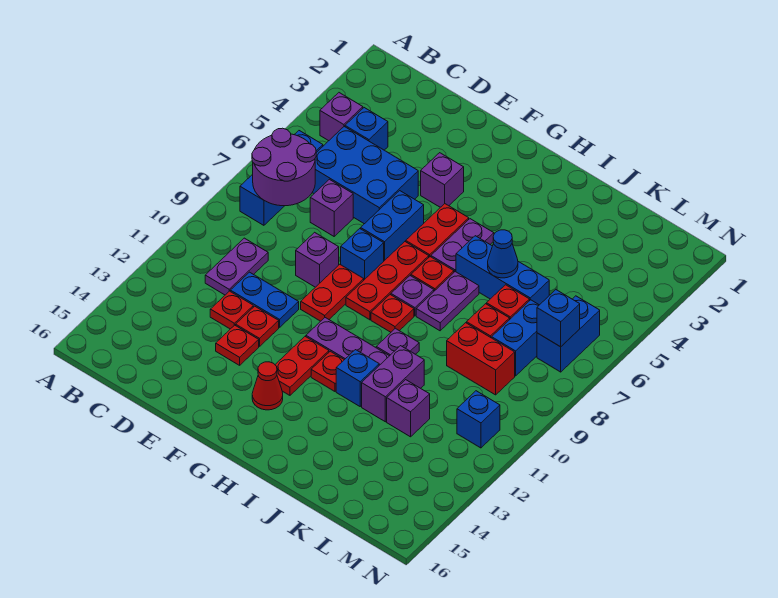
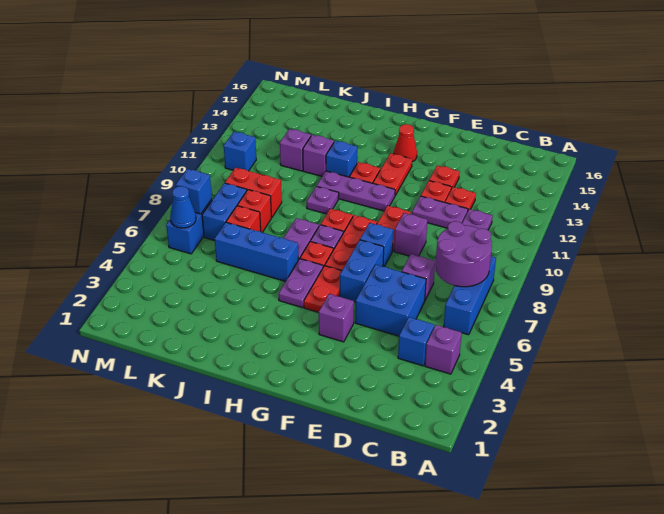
blue brick C5:E6 level 1 -> blue brick D5:E6 level 1
blue plate D11:E11 level 1 -> purple plate D11:E11 level 1
blue cone J6 level 2 -> blue cone M6 level 2
purple brick J11:J12 level 1 -> purple brick J12 level 1

